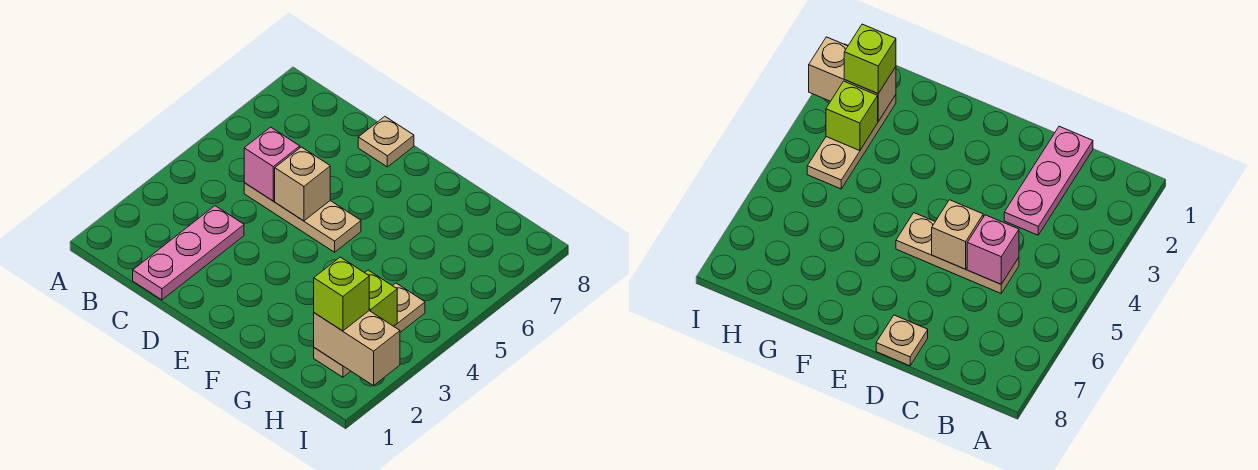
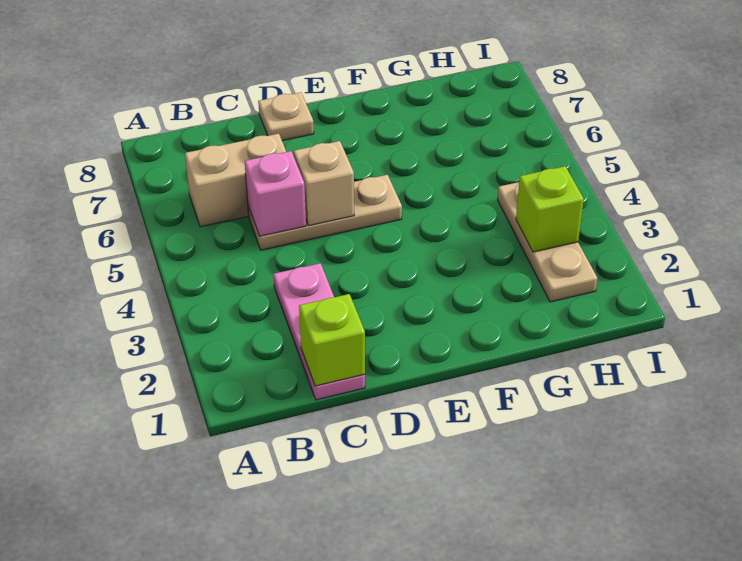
tan brick H2:I2 level 2 -> tan brick B6:C6 level 1
lime brick H2 level 3 -> lime brick C1 level 2

